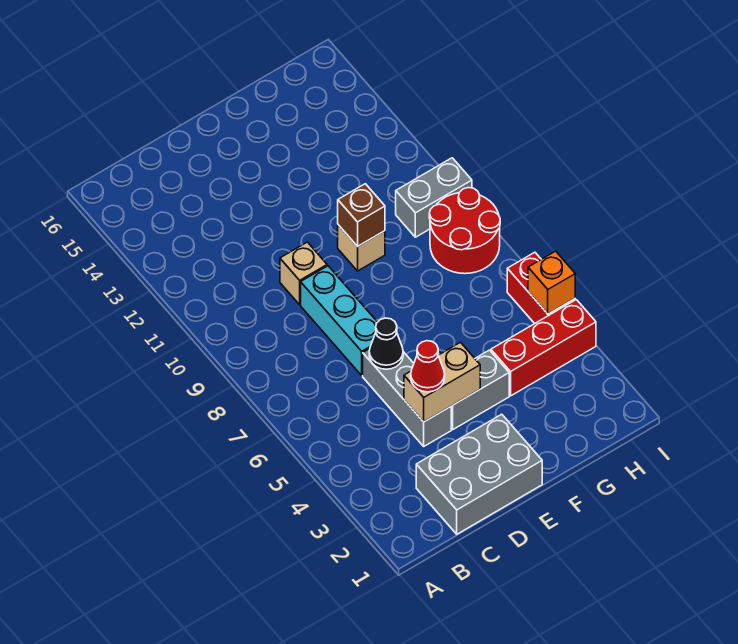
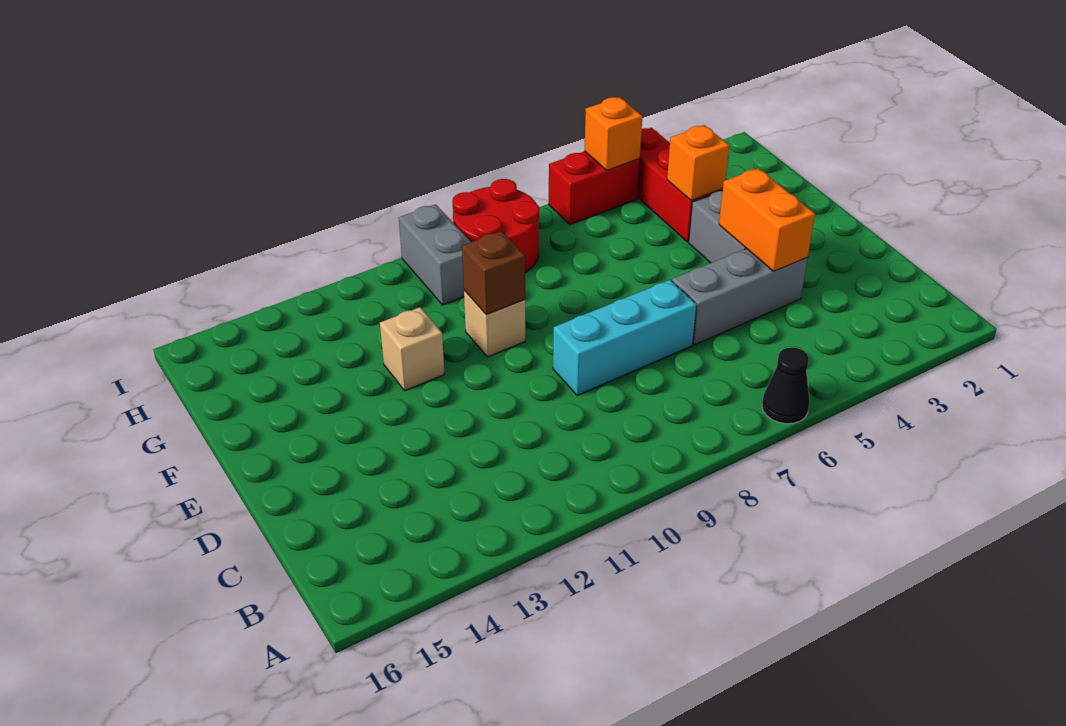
grey brick C1:E2 level 1 -> none
tan brick D4:E4 level 2 -> orange brick D4:E4 level 2
red cone D4 level 3 -> none
black cone D6 level 2 -> black cone A6 level 1
tan brick D10 level 1 -> tan brick F12 level 1
none -> orange brick G4 level 2

